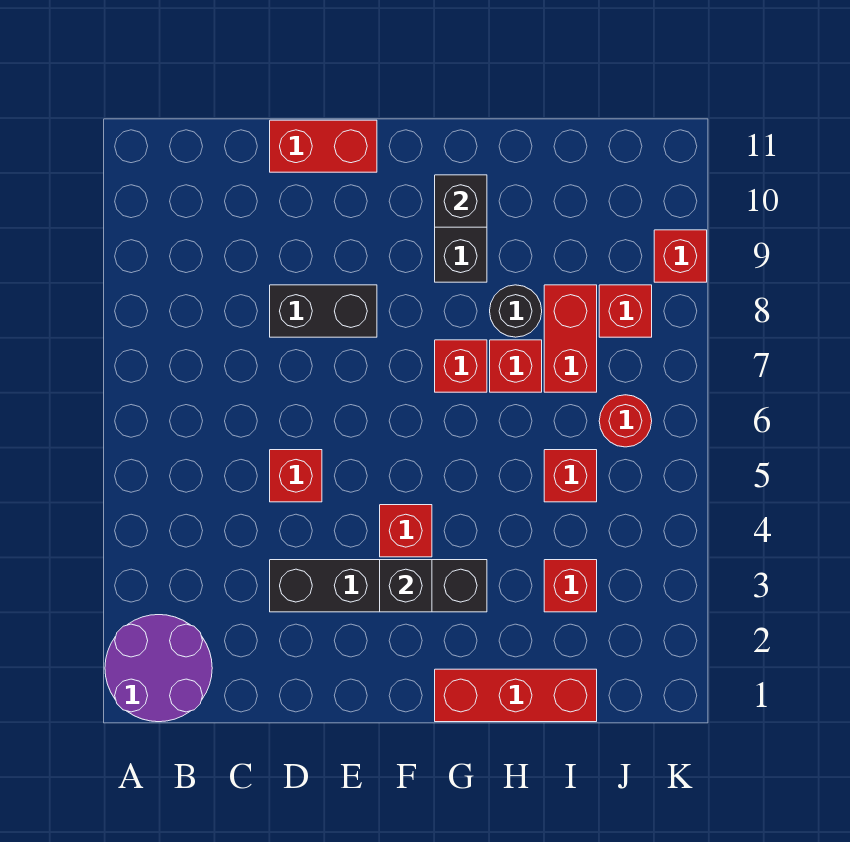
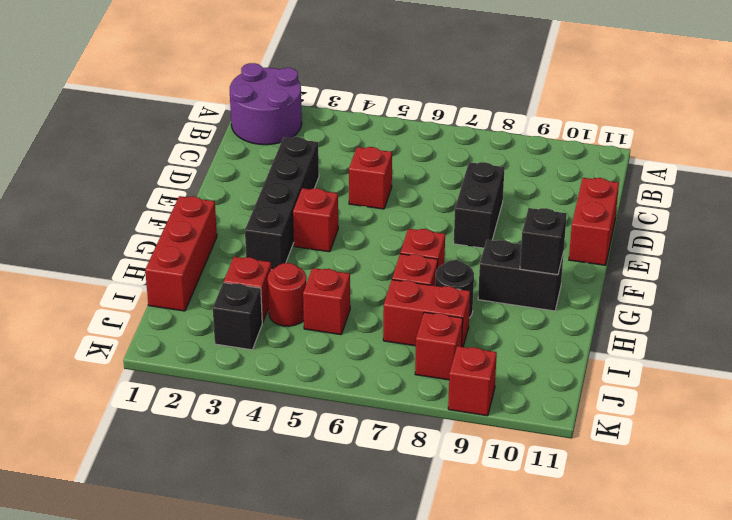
black brick F3 level 2 -> black brick J3 level 1
red round brick J6 level 1 -> red round brick I4 level 1

